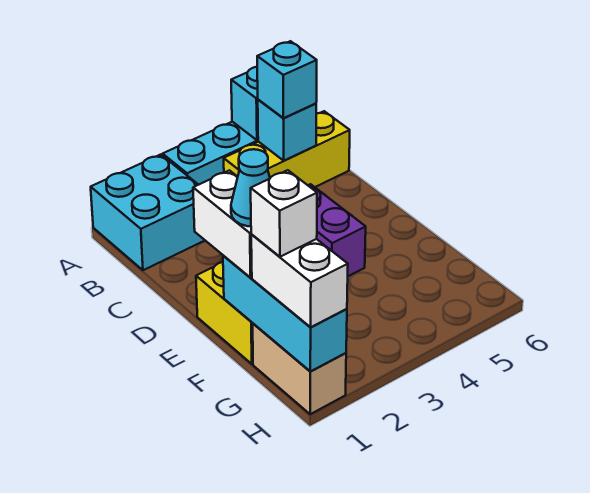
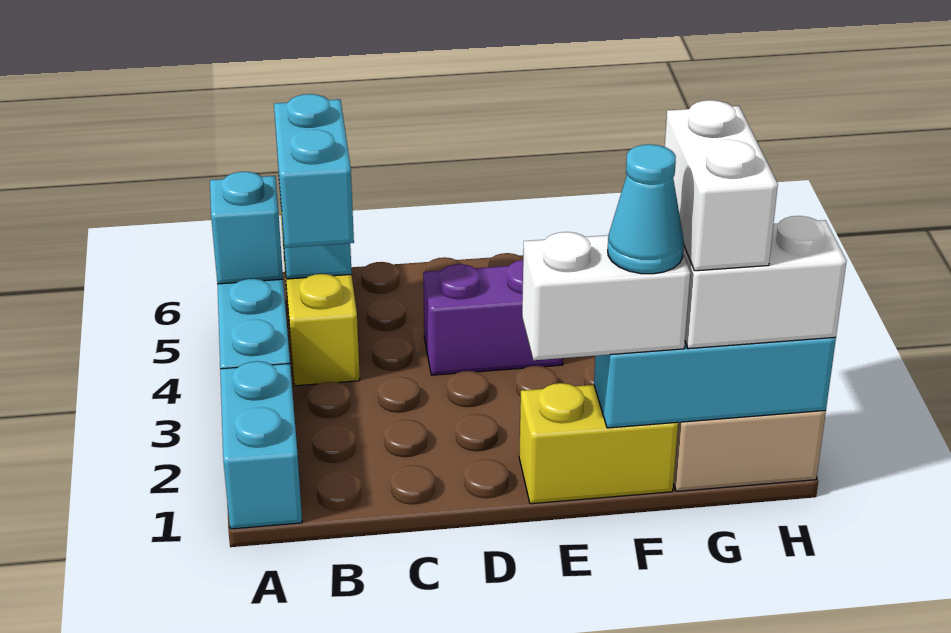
cyan brick A1:B2 level 1 -> cyan brick A1:A2 level 1
cyan brick B5 level 3 -> cyan brick B4:B5 level 3
white brick G1 level 4 -> white brick G1:G2 level 4

